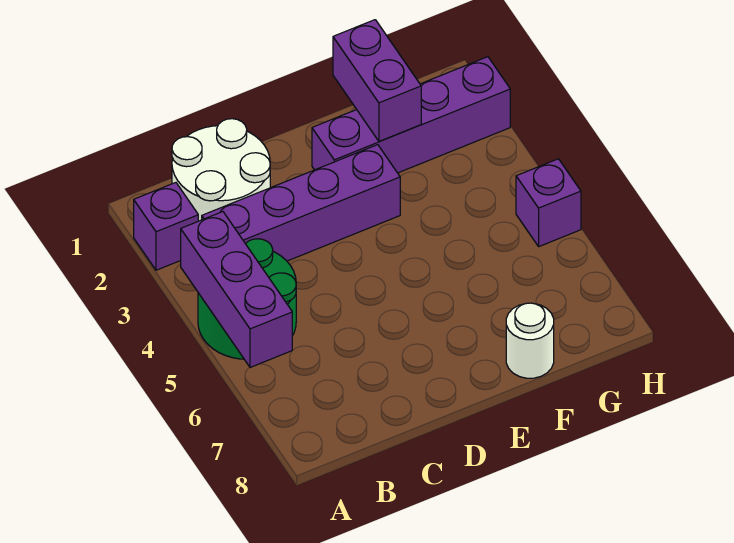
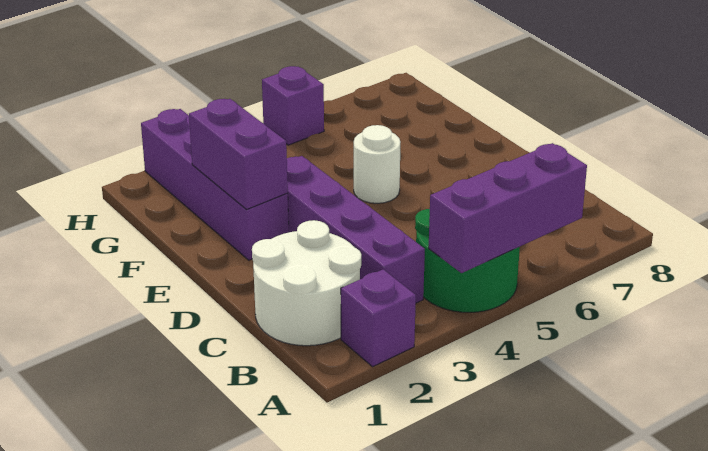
purple brick F1:F2 level 2 -> purple brick E2:F2 level 2
white round brick F8 level 1 -> white round brick E5 level 1

